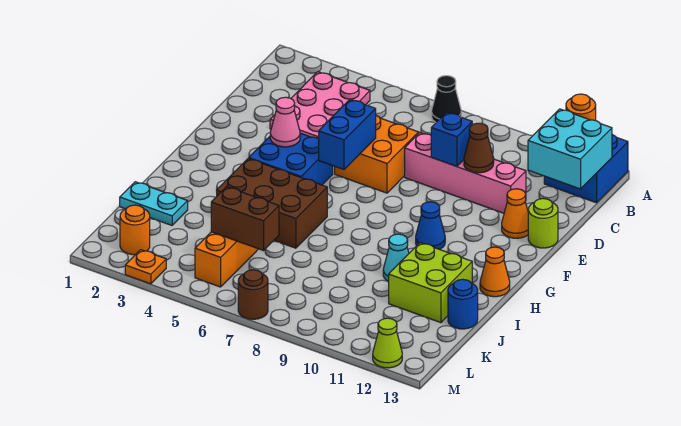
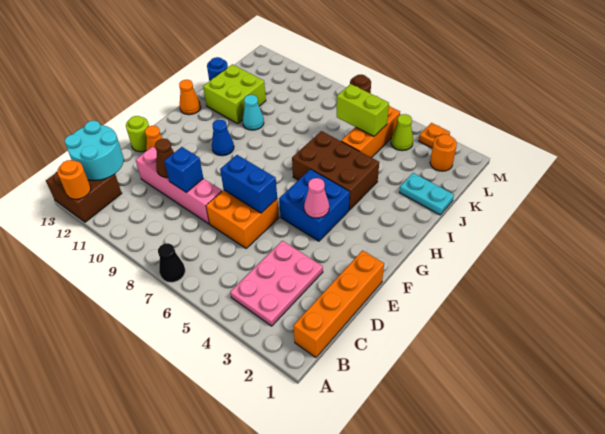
blue brick A12:B13 level 1 -> brown brick A12:B13 level 1
none -> orange brick B1:E1 level 1
cyan brick B12:C13 level 2 -> cyan round brick B12:C13 level 2
blue brick E6:F6 level 2 -> blue brick E6:E7 level 2
brown brick K5:K6 level 2 -> lime brick K5:K6 level 2
lime cone M12 level 1 -> lime cone L4 level 1

